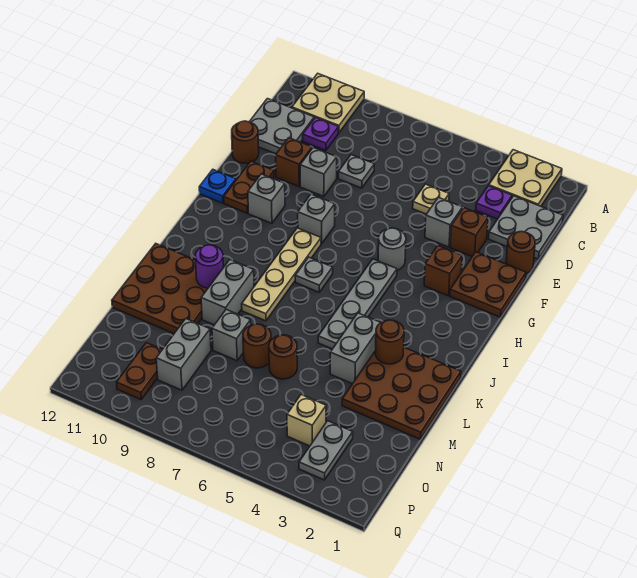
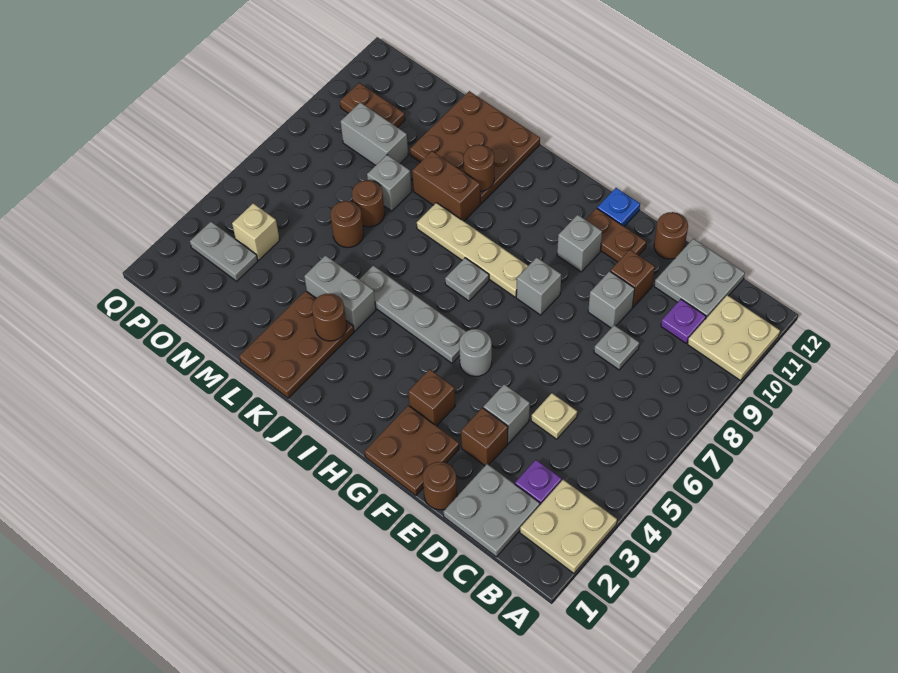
brown plate K1:M3 level 1 -> brown plate K1:L3 level 1
grey brick K9:L9 level 1 -> brown brick K9:L9 level 1
purple round brick K10 level 2 -> brown round brick K10 level 2

